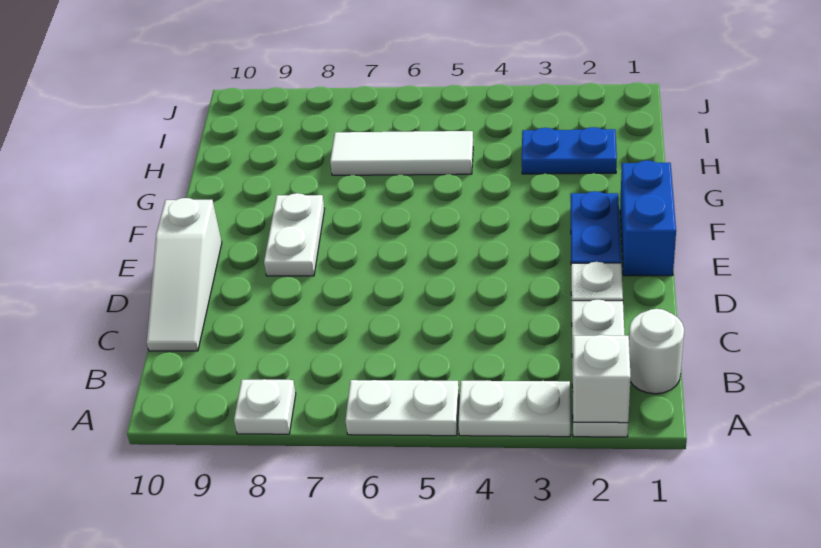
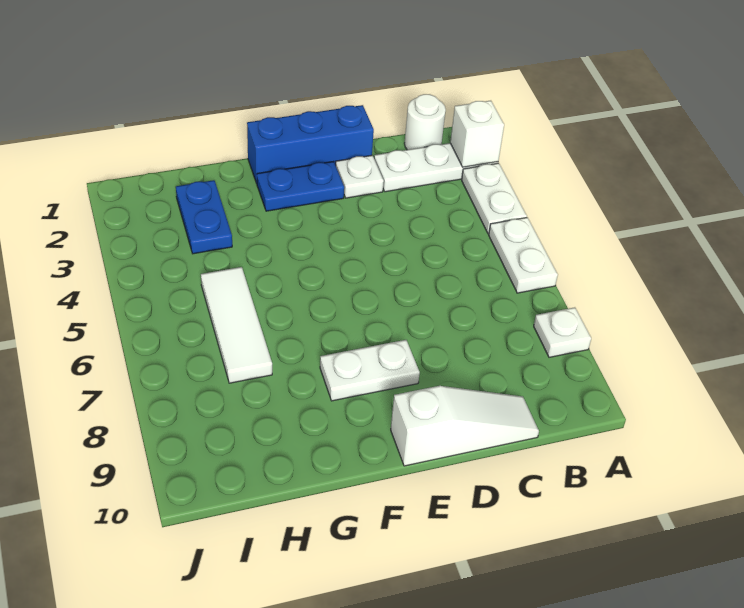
blue brick E1:F1 level 1 -> blue brick D1:F1 level 1

